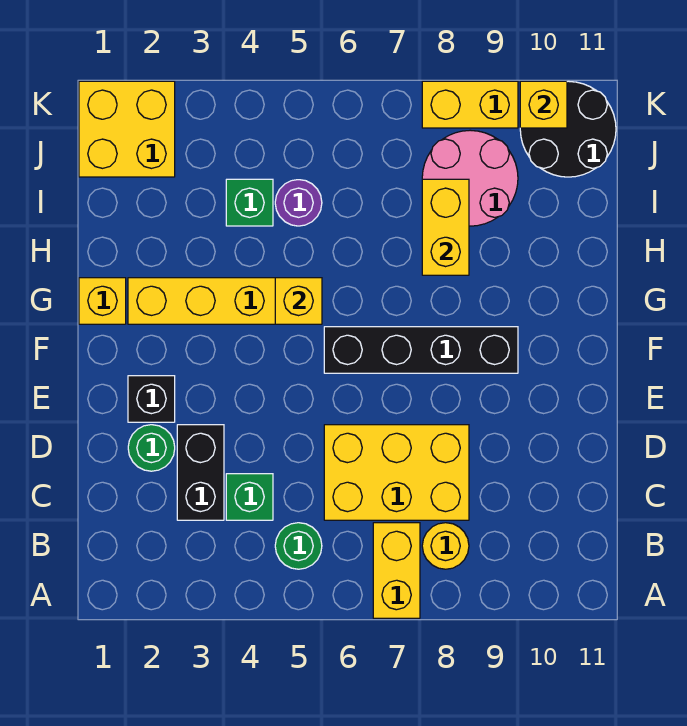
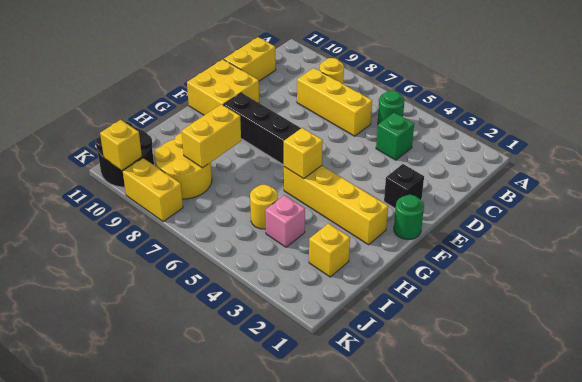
yellow brick A7:B7 level 1 -> yellow brick C11:D11 level 1
black brick C3:D3 level 1 -> none
yellow brick C6:D8 level 1 -> yellow brick C6:C8 level 1
green round brick D2 level 1 -> green round brick F1 level 1
yellow brick G1 level 1 -> yellow brick I2 level 1
green brick I4 level 1 -> pink brick I4 level 1
purple round brick I5 level 1 -> yellow round brick I5 level 1
pink round brick I8:J9 level 1 -> yellow round brick I8:J9 level 1
yellow brick J1:K2 level 1 -> yellow brick E10:F11 level 1

